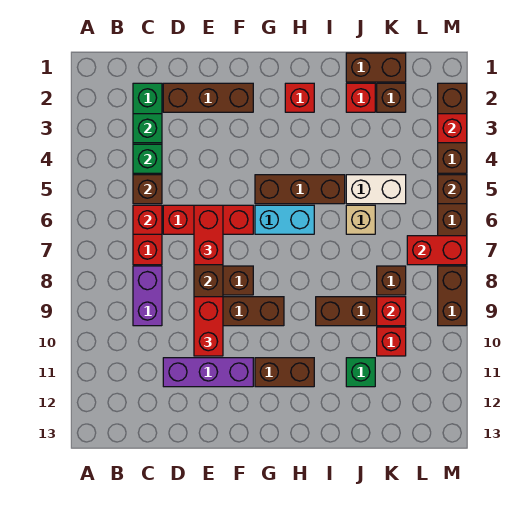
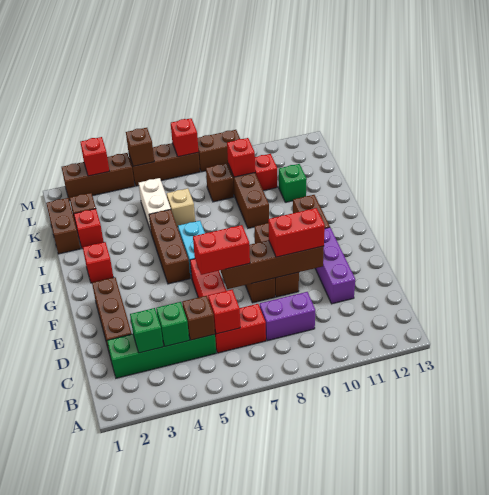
red brick L7:M7 level 2 -> red brick M7 level 2

